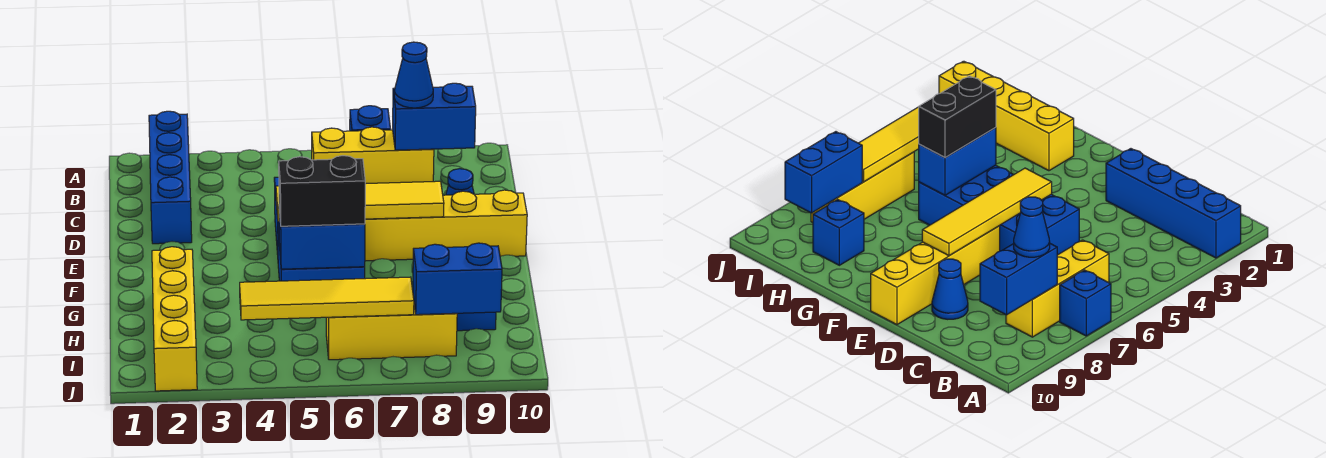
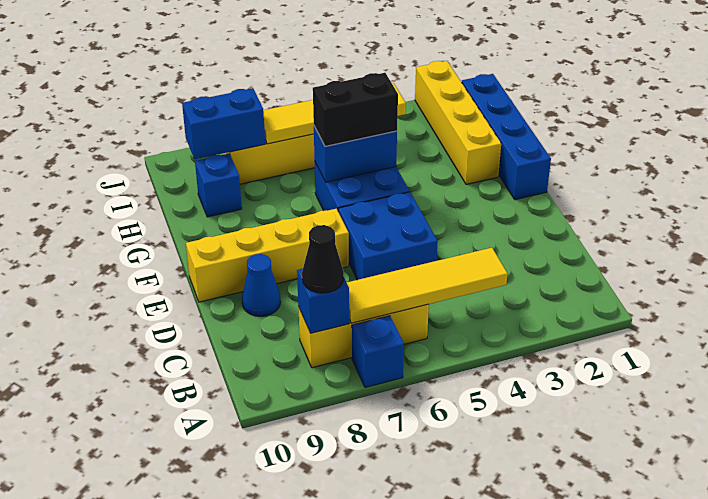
blue brick A2:D2 level 1 -> blue brick F1:I1 level 1
blue brick B8:B9 level 2 -> blue brick B8 level 2
blue cone B8 level 3 -> black cone B8 level 3
yellow tile E5:E8 level 2 -> yellow tile B4:B7 level 2

